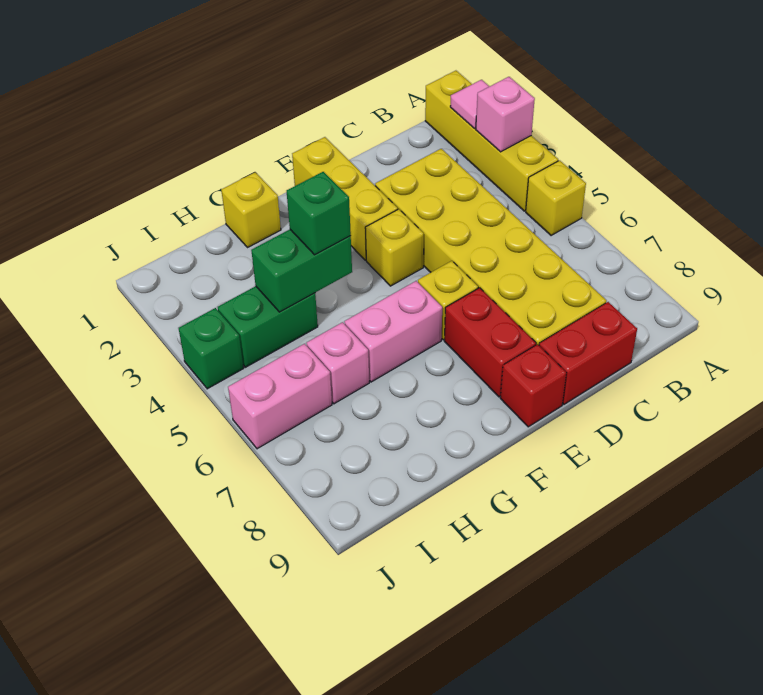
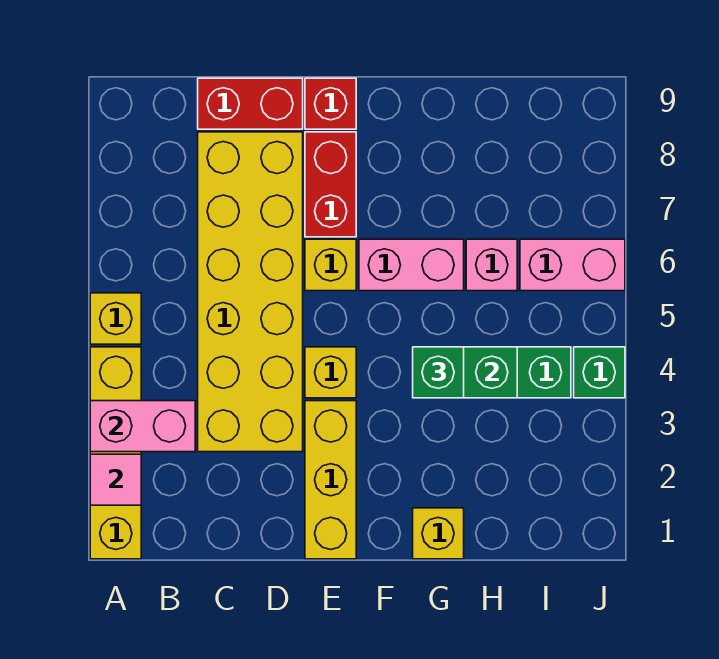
pink brick A3 level 2 -> pink brick A3:B3 level 2

